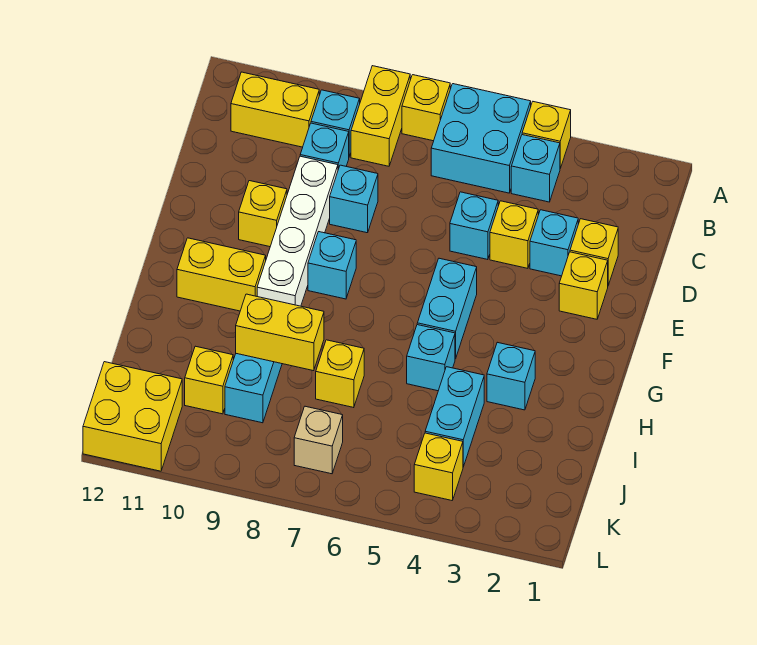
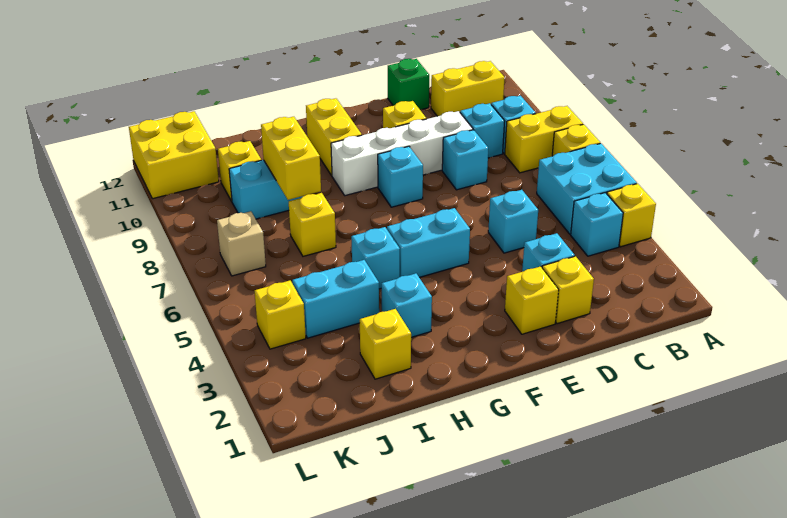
yellow brick B10:B11 level 1 -> yellow brick B11:C11 level 1
yellow brick D4 level 1 -> yellow brick I2 level 1
none -> green brick D12 level 1

